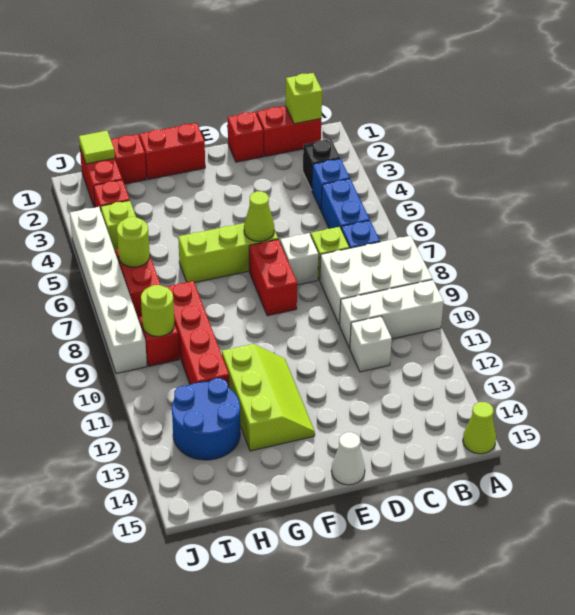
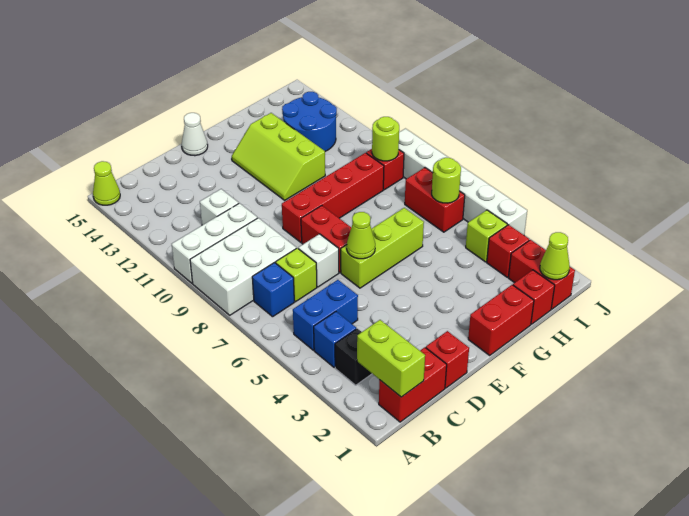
lime brick B1 level 2 -> lime brick B1:B2 level 2
blue brick B5:B6 level 1 -> blue brick B5:C5 level 1
red brick H8:H11 level 1 -> red brick E9:H9 level 1
lime tile I1 level 2 -> lime cone I1 level 2

